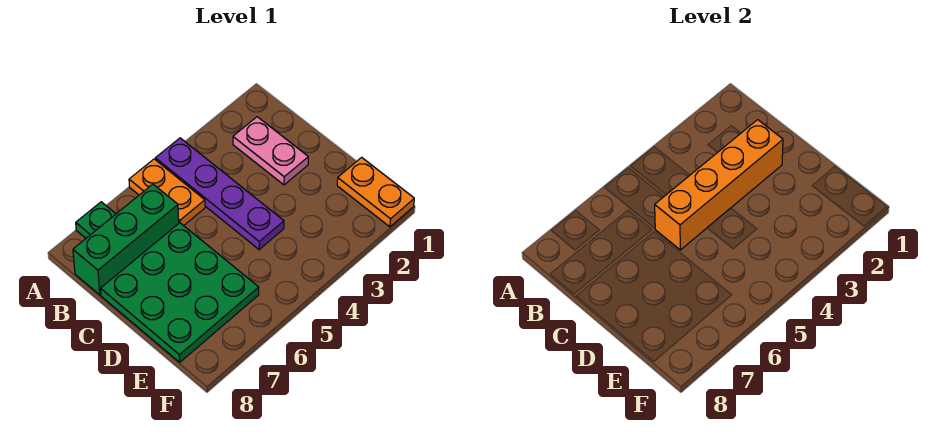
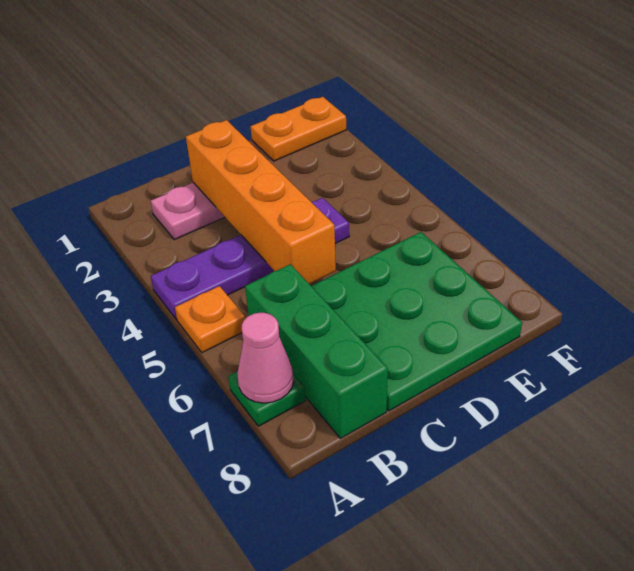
orange plate A5:B5 level 1 -> orange plate A5 level 1
none -> pink cone A7 level 2

